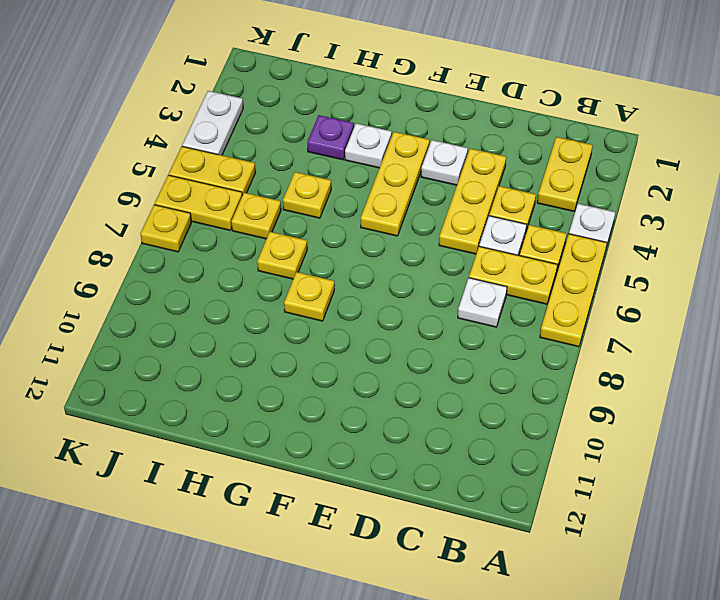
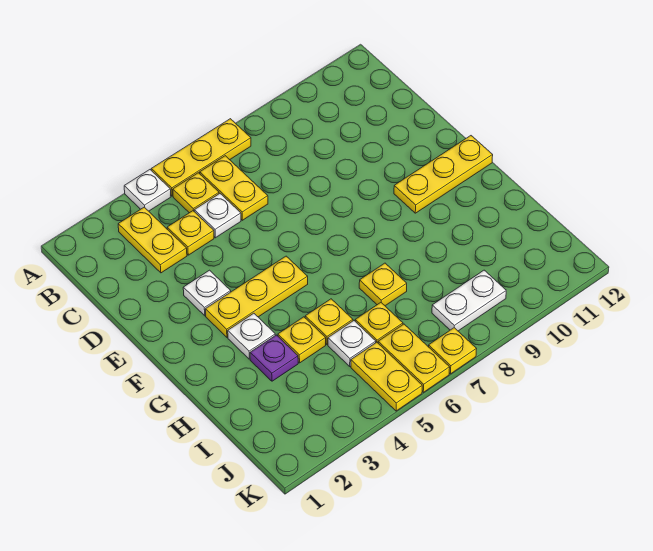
yellow plate B2:B3 level 1 -> yellow plate B3:C3 level 1
white plate C7 level 1 -> white plate I5 level 1
yellow plate D3:D5 level 1 -> yellow plate F10:F12 level 1
yellow plate G8 level 1 -> yellow plate H4 level 1
white plate K3:K4 level 1 -> white plate J8:J9 level 1

